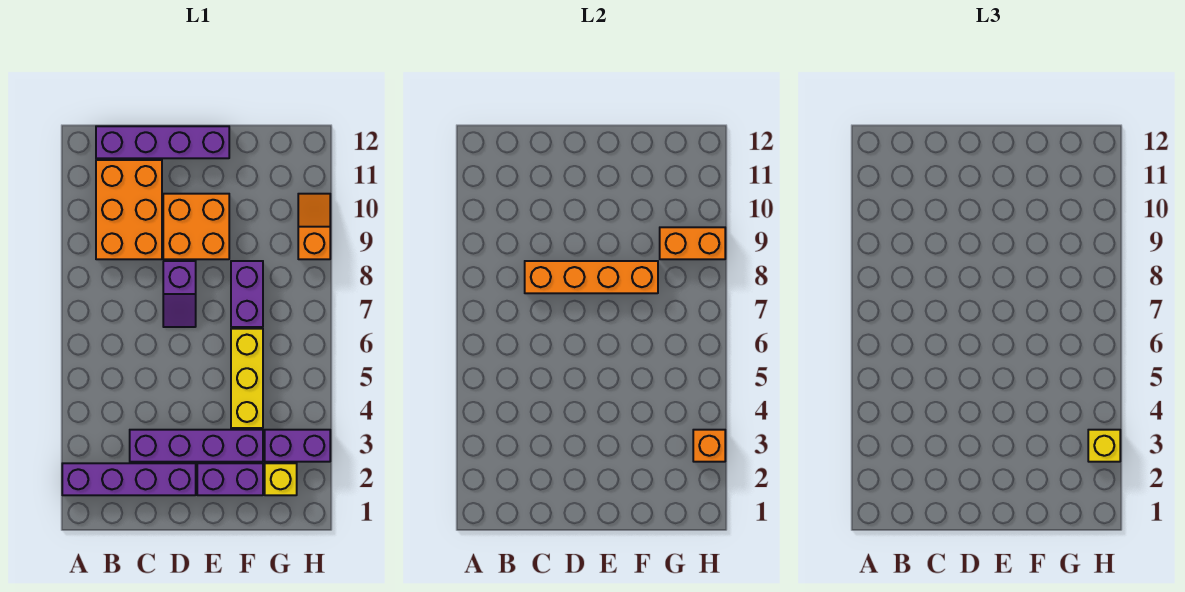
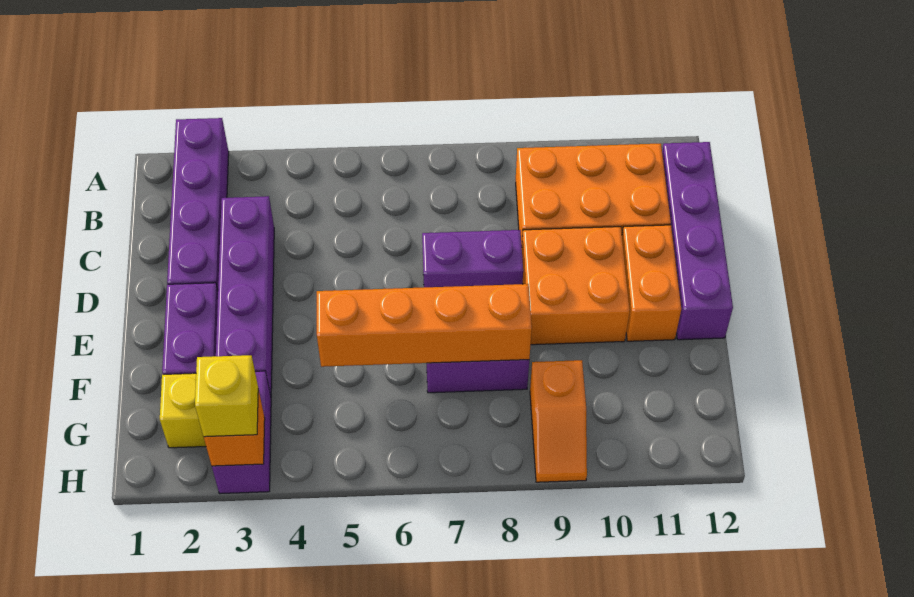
orange brick C8:F8 level 2 -> orange brick F5:F8 level 2
purple slope D7:D8 level 1 top 8 -> purple brick D7:D8 level 1
yellow brick F4:F6 level 1 -> none
orange brick G9:H9 level 2 -> orange brick D11:E11 level 1
orange slope H9:H10 level 1 top 9 -> orange slope G9:H9 level 1 top G

